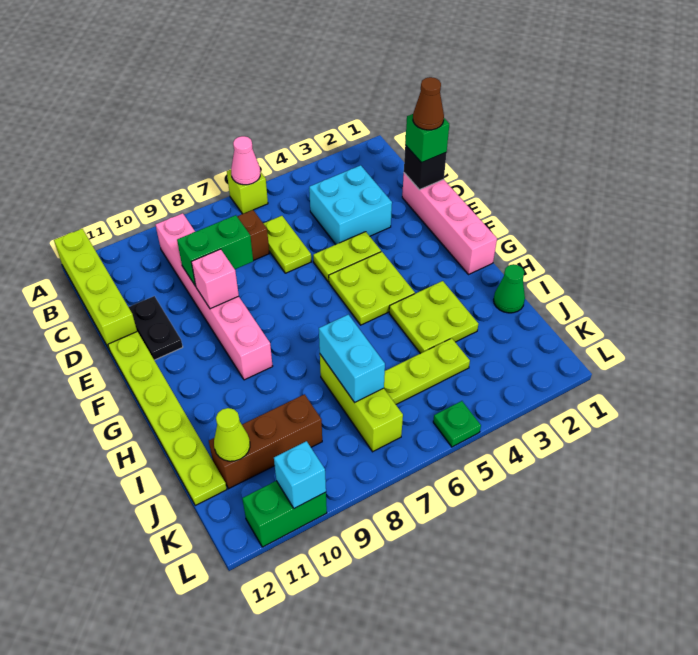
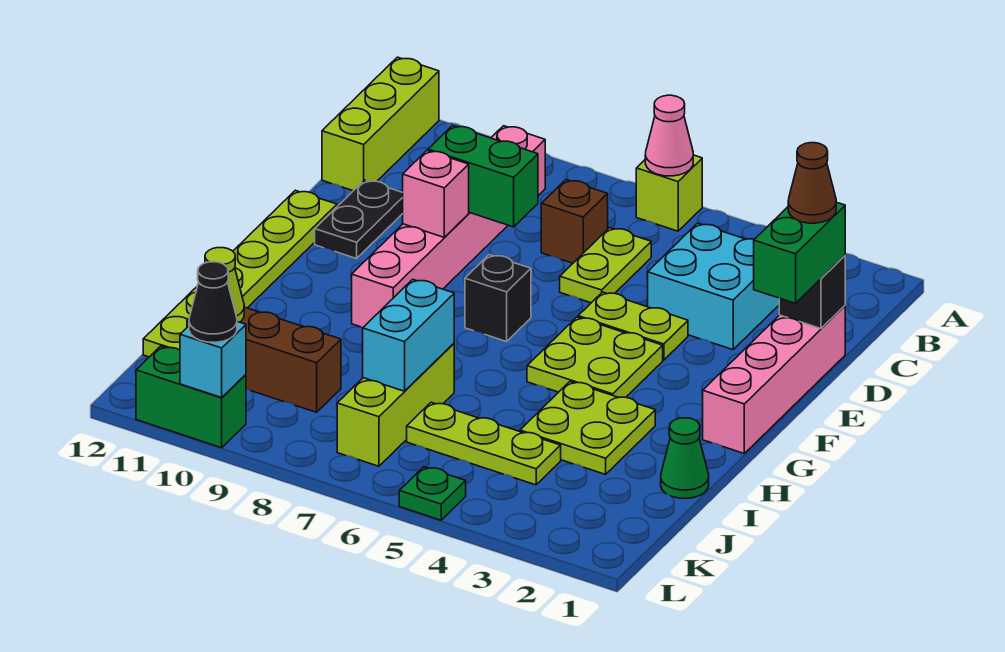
lime brick A12:D12 level 1 -> lime brick A12:C12 level 1
green brick D1 level 3 -> green brick D1:E1 level 3
none -> black brick F7 level 1
none -> black cone L10 level 3

